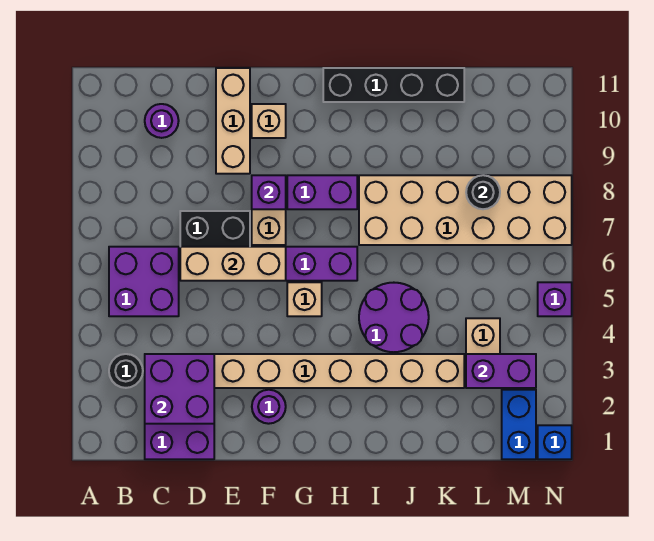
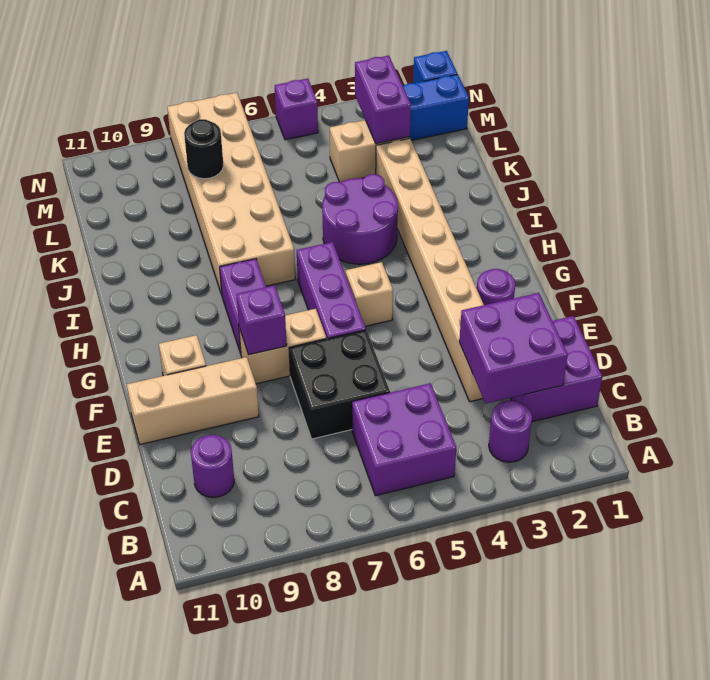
black round brick B3 level 1 -> purple round brick B3 level 1
tan brick D6:F6 level 2 -> none
black brick H11:K11 level 1 -> none

